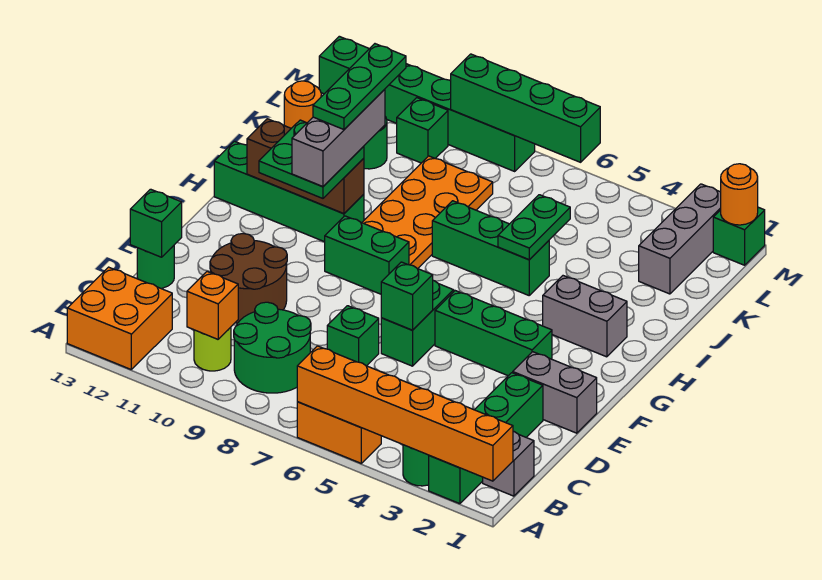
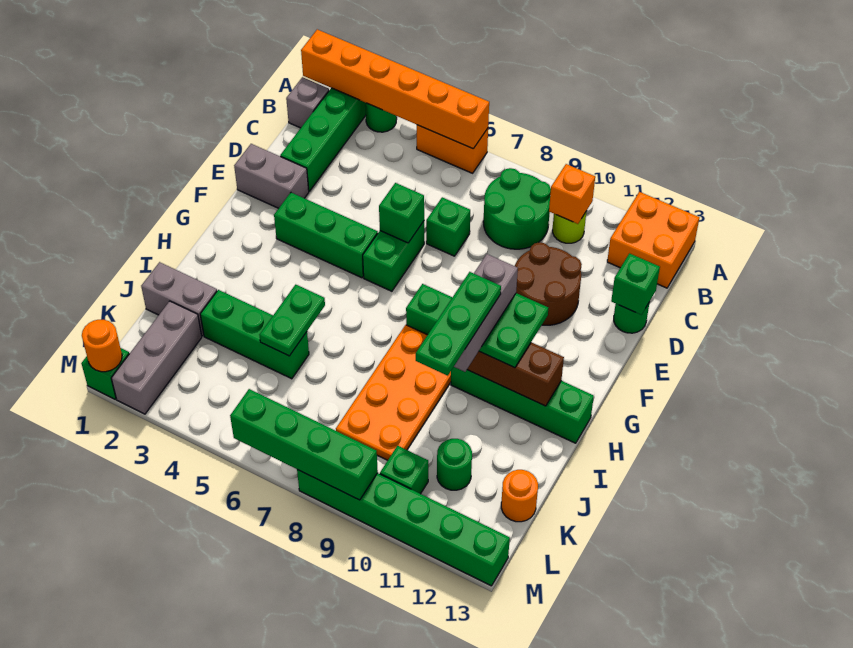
grey brick H2:H3 level 1 -> grey brick J1:J2 level 1
green brick I5:I7 level 1 -> green brick J3:J5 level 1

